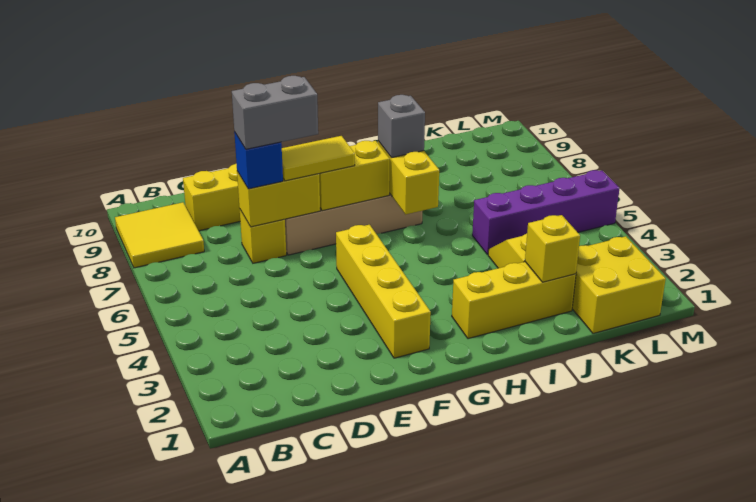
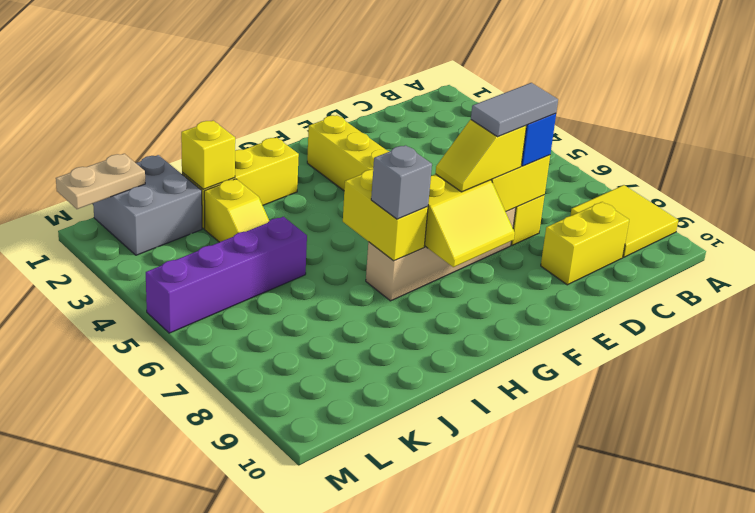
grey brick D7:E7 level 4 -> grey tile D7:E7 level 4
yellow tile E7:F7 level 3 -> yellow slope E7:F7 level 3 top E
yellow brick K1:L2 level 1 -> grey brick K1:L2 level 1
none -> tan plate L1:M1 level 2

